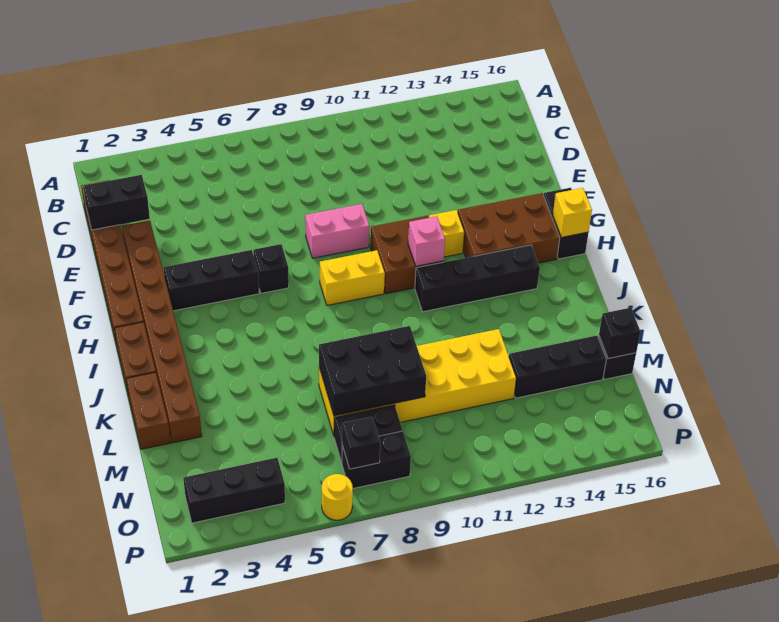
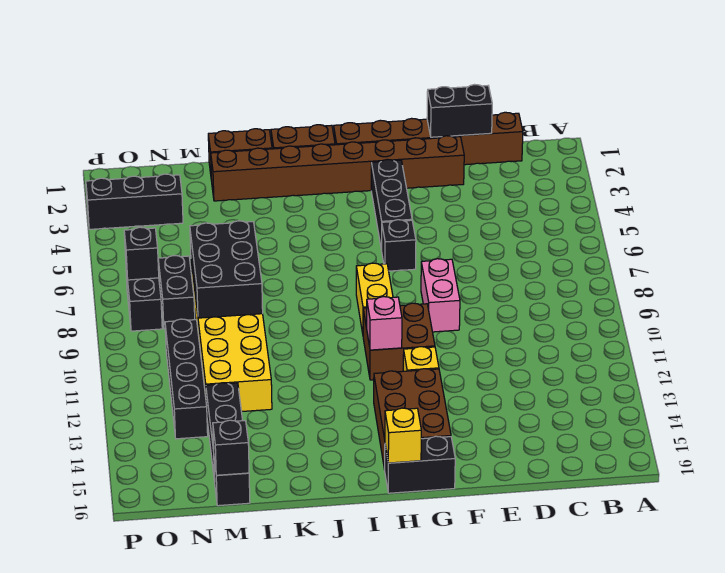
black brick D1:D2 level 2 -> black brick D1:E1 level 2
black brick I11:I14 level 1 -> black brick N10:N13 level 1
black brick O2:O4 level 1 -> black brick N3:P3 level 1
yellow round brick P6 level 1 -> none

